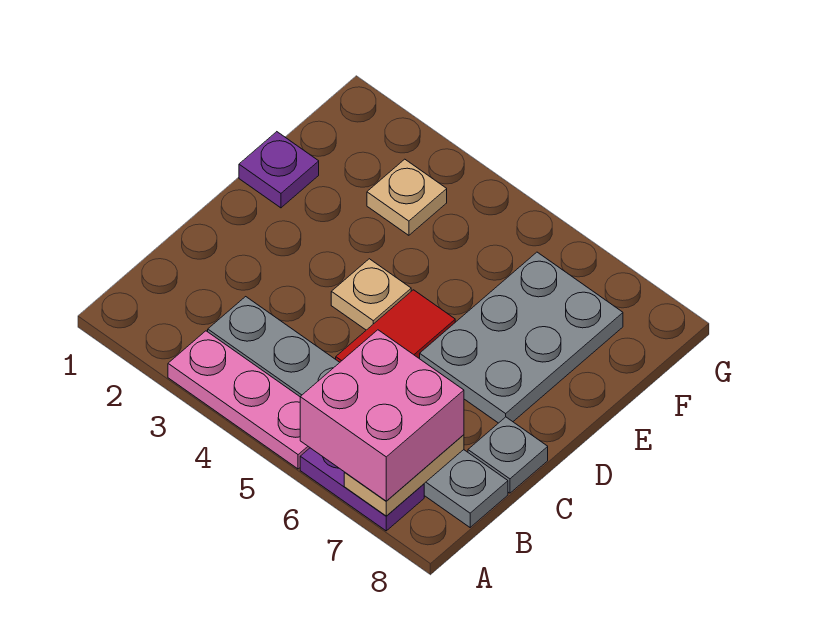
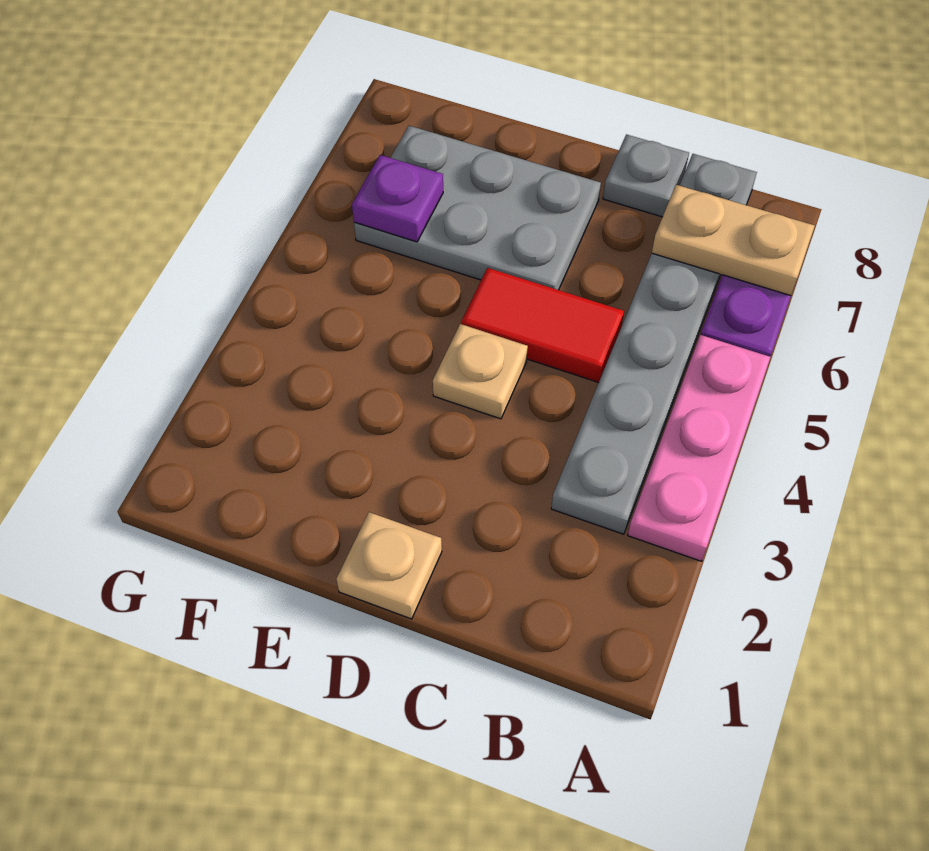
pink brick A6:B7 level 3 -> none
purple plate E1 level 1 -> purple plate F6 level 2
tan plate F3 level 1 -> tan plate D1 level 1

